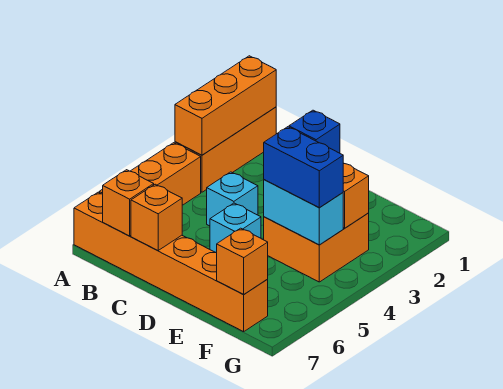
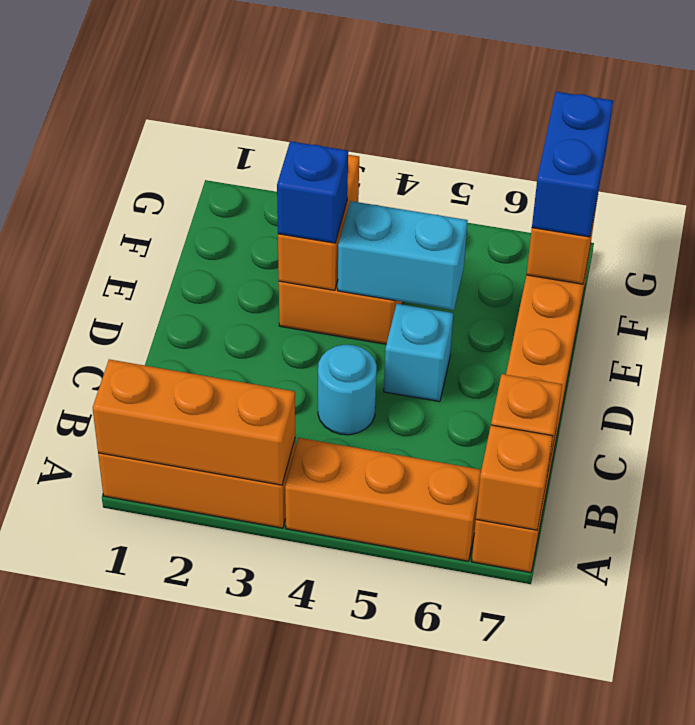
cyan brick C4 level 1 -> cyan round brick C4 level 1
orange brick C7 level 2 -> orange brick A7 level 2
cyan brick E4:F4 level 2 -> cyan brick E4:E5 level 2
blue brick E4:F4 level 3 -> blue brick F7:G7 level 3

